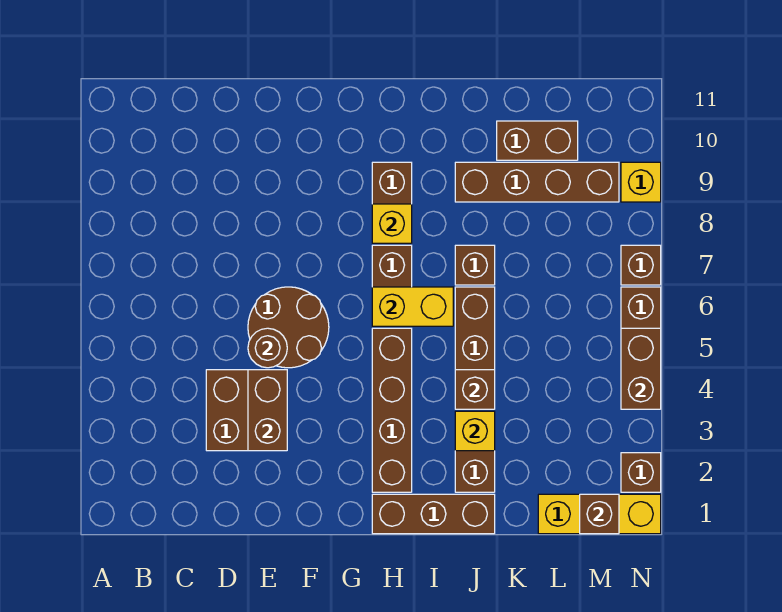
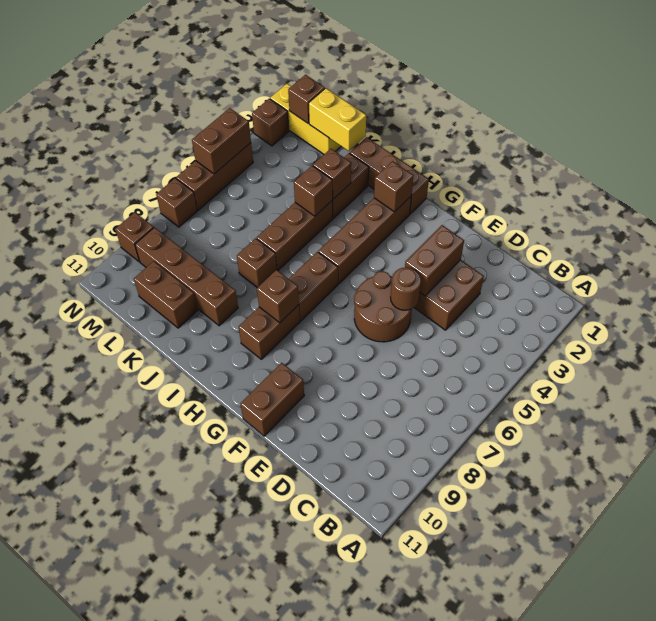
none -> brown brick F10:F11 level 1
none -> brown brick H2 level 2
yellow brick H6:I6 level 2 -> yellow brick K1:L1 level 2
yellow brick H8 level 2 -> brown brick H8 level 2
yellow brick J3 level 2 -> brown brick J3 level 2
yellow brick N9 level 1 -> brown brick N9 level 1

